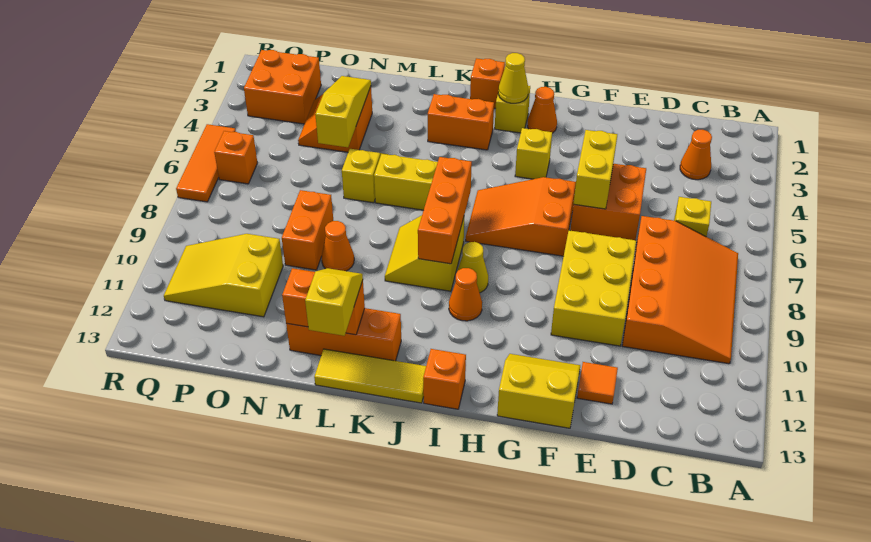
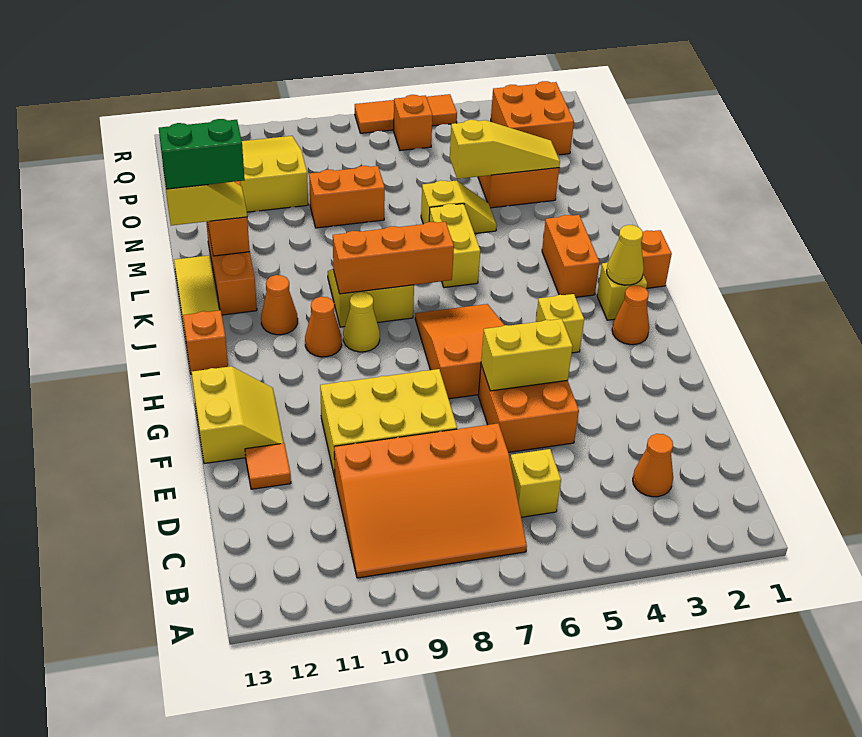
none -> green brick L12:L13 level 4
orange cone M9 level 1 -> orange cone J11 level 1

